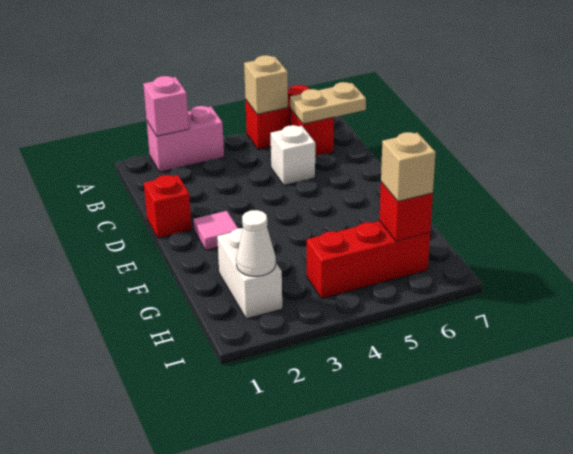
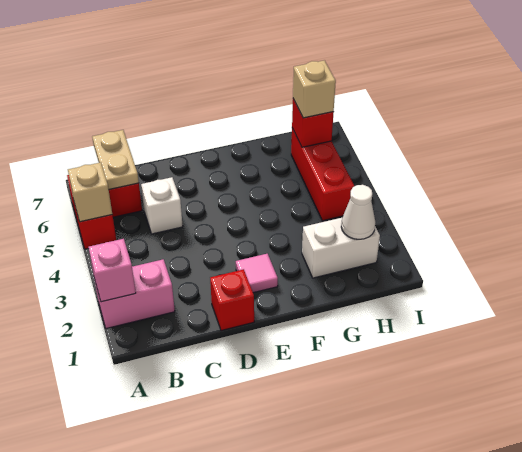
pink brick A2:A3 level 1 -> pink brick A2:B2 level 1

